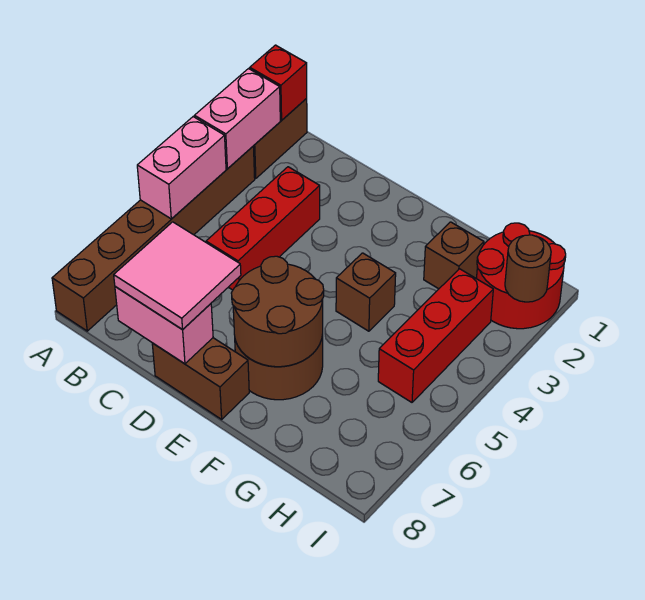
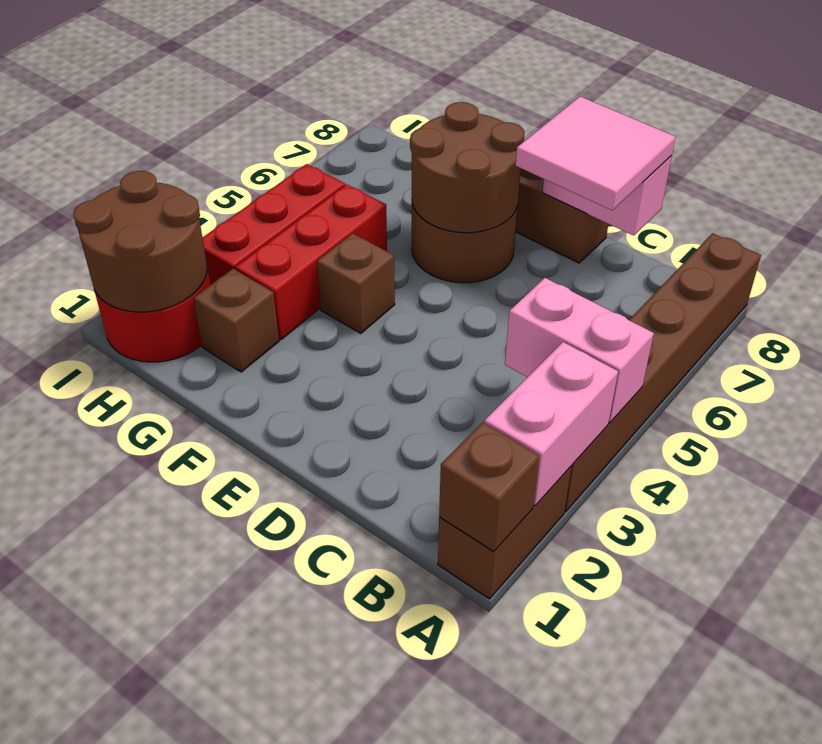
red brick A1 level 2 -> brown brick A1 level 2
pink brick A4:A5 level 2 -> pink brick A4:B4 level 2
red brick C3:C5 level 1 -> red brick G3:G5 level 1
brown round brick I2 level 2 -> brown round brick H1:I2 level 2

